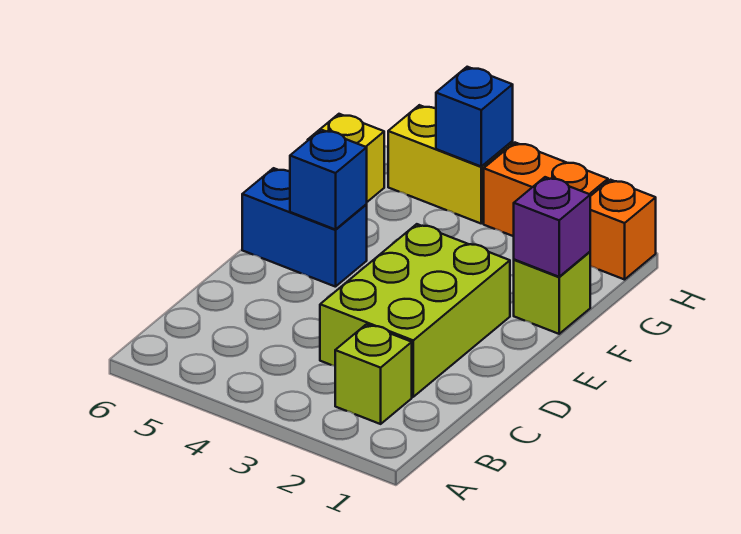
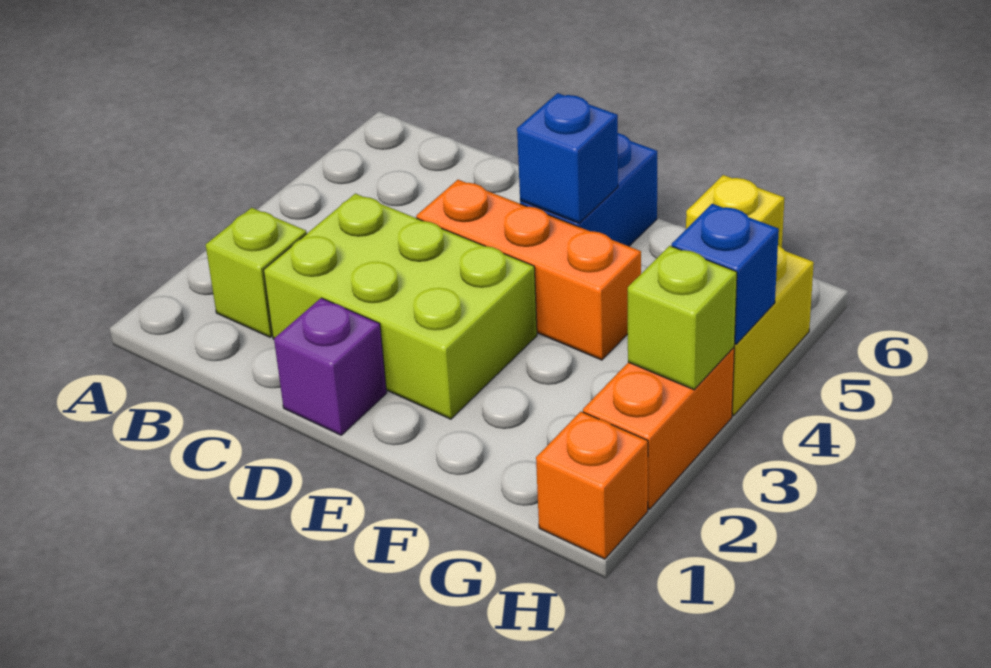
none -> orange brick D4:F4 level 1
lime brick F1 level 1 -> lime brick H3 level 2
purple brick F1 level 2 -> purple brick D1 level 1

